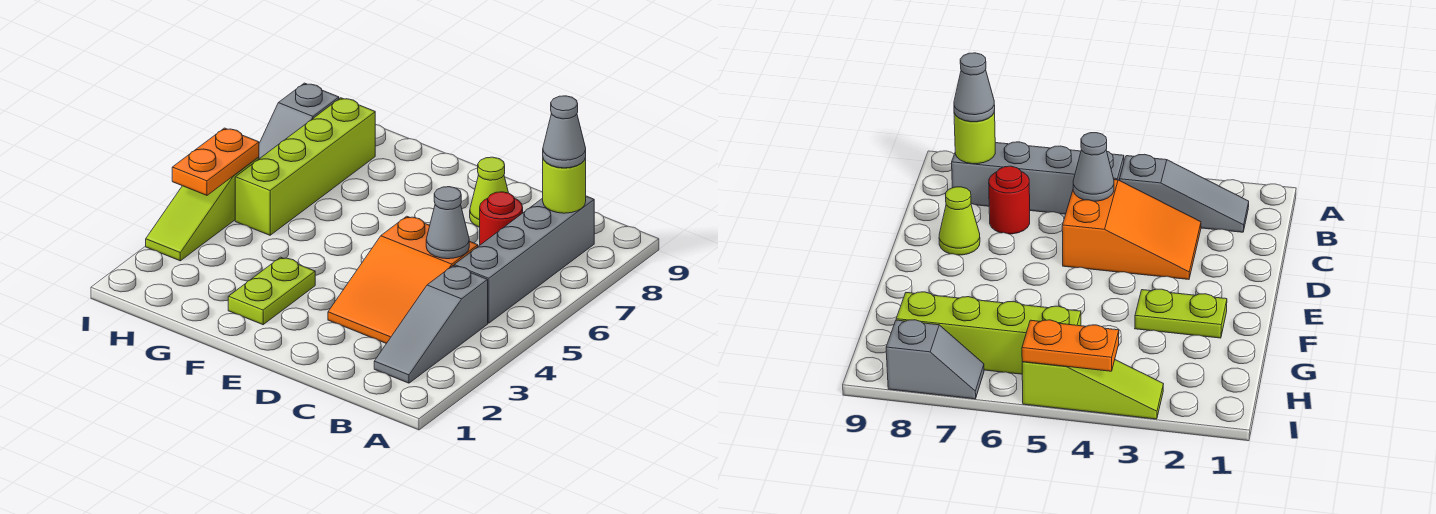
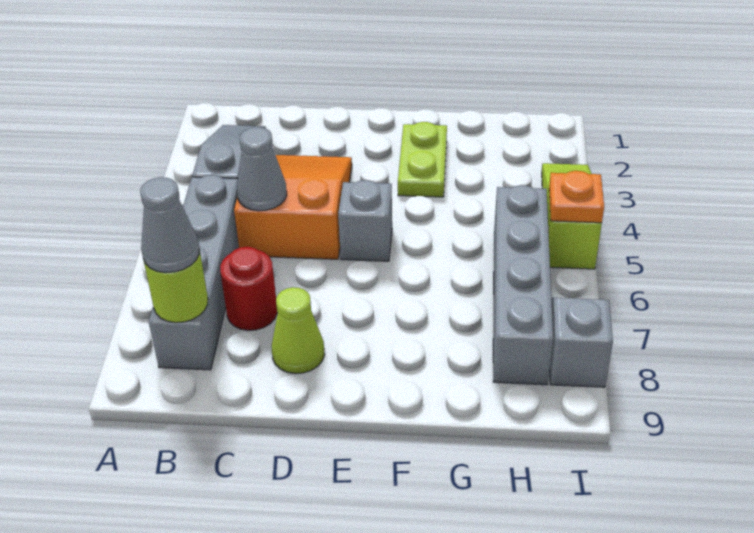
none -> grey brick E5 level 1
lime brick H5:H8 level 1 -> grey brick H5:H8 level 1
orange plate I4:I5 level 2 -> orange plate I5 level 2

